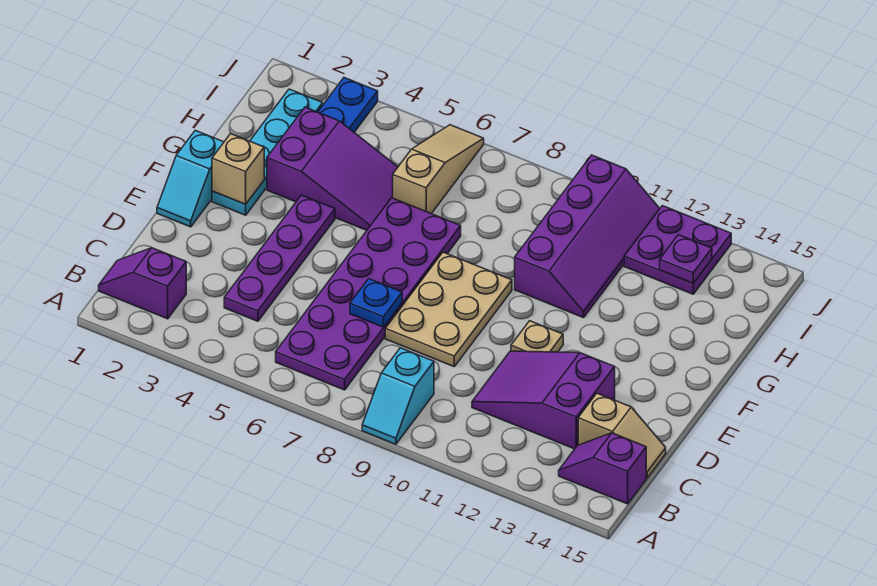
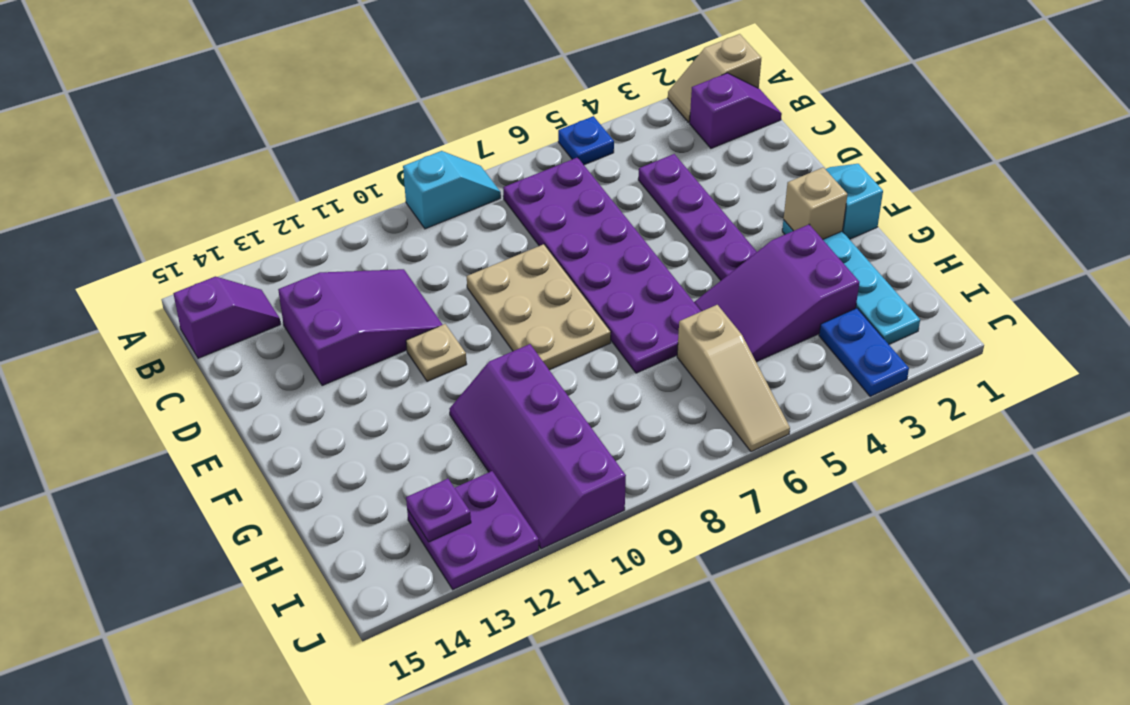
cyan slope A9:B9 level 1 top B -> cyan slope A8:A9 level 1 top 9
tan slope C14:C15 level 1 top 14 -> tan slope A1:A2 level 1 top 1
blue plate D7 level 2 -> blue plate A5 level 1

